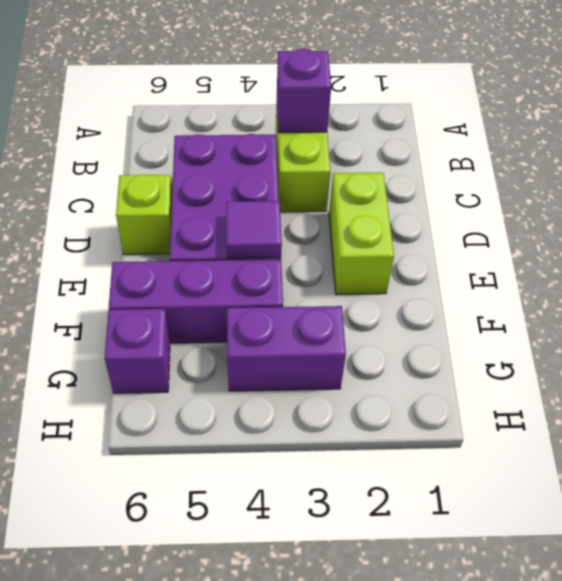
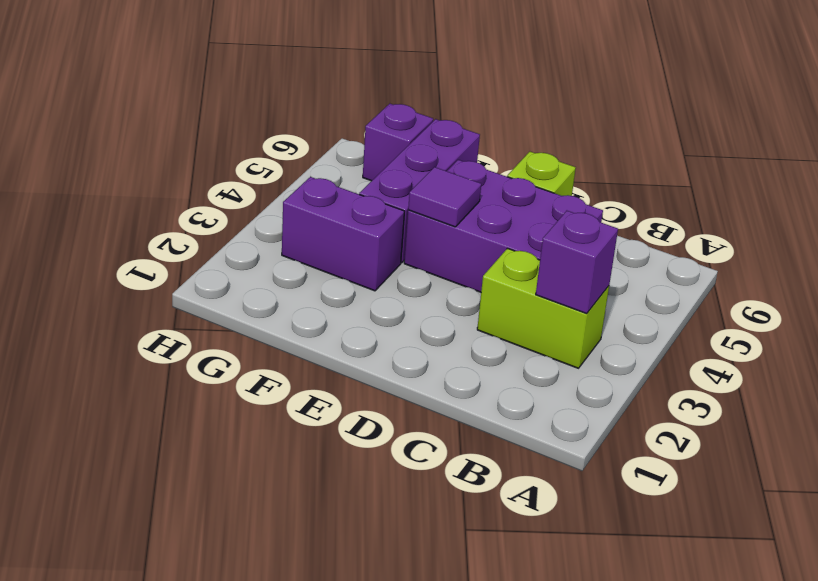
lime brick D2:E2 level 1 -> none
purple brick G3:G4 level 1 -> purple brick F3:G3 level 1

